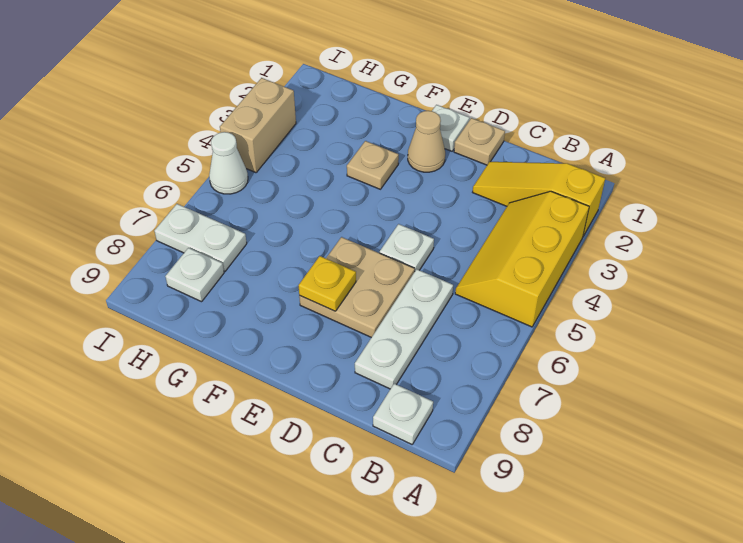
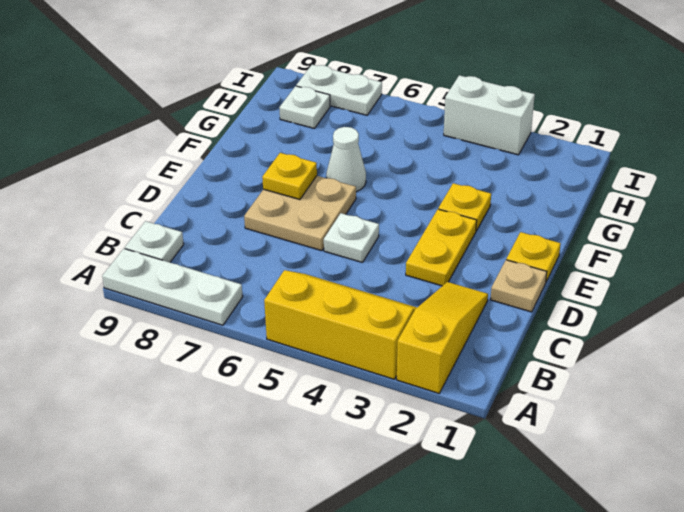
white plate C6:C8 level 1 -> white plate A7:A9 level 1
none -> yellow plate D3:E3 level 1
white plate E1 level 1 -> yellow plate E1 level 1
tan cone E2 level 1 -> none
tan plate F3 level 1 -> yellow plate F3 level 1
white plate H7:I7 level 1 -> white plate I7:I8 level 1
tan brick I3:I4 level 1 -> white brick I3:I4 level 1
white cone I5 level 1 -> white cone F6 level 1

